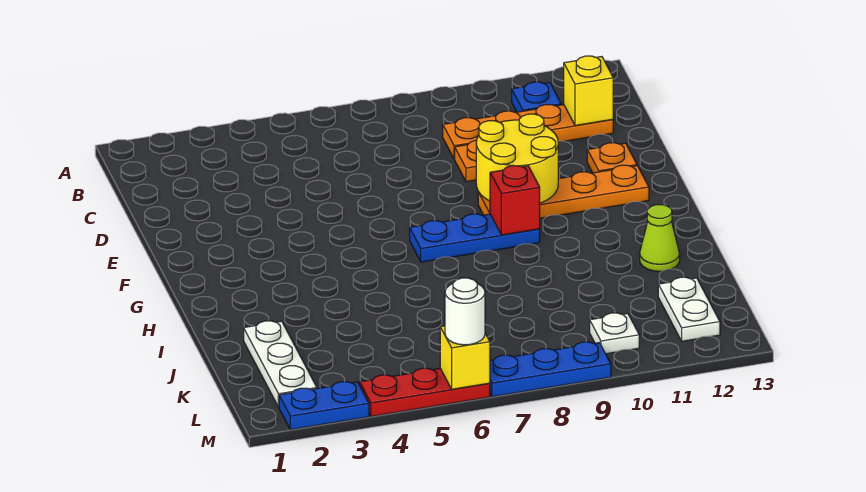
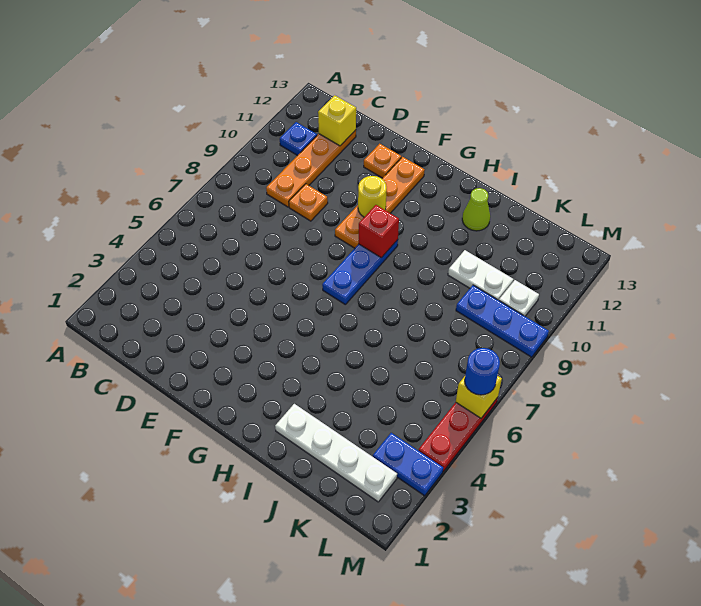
yellow round brick E9:F10 level 2 -> yellow round brick F10 level 2
white plate J2:L2 level 1 -> white plate I2:L2 level 1
white plate K12:L12 level 1 -> white plate J10:K10 level 1
blue plate M2:M3 level 1 -> blue plate L3:M3 level 1
white round brick M6 level 3 -> blue round brick M6 level 3
blue plate M7:M9 level 1 -> blue plate K9:M9 level 1

